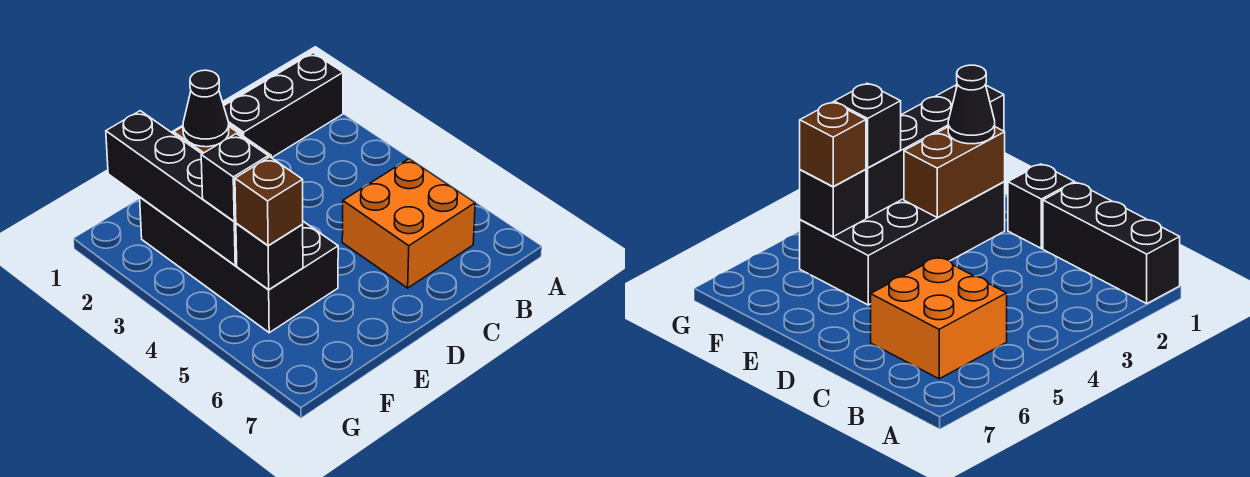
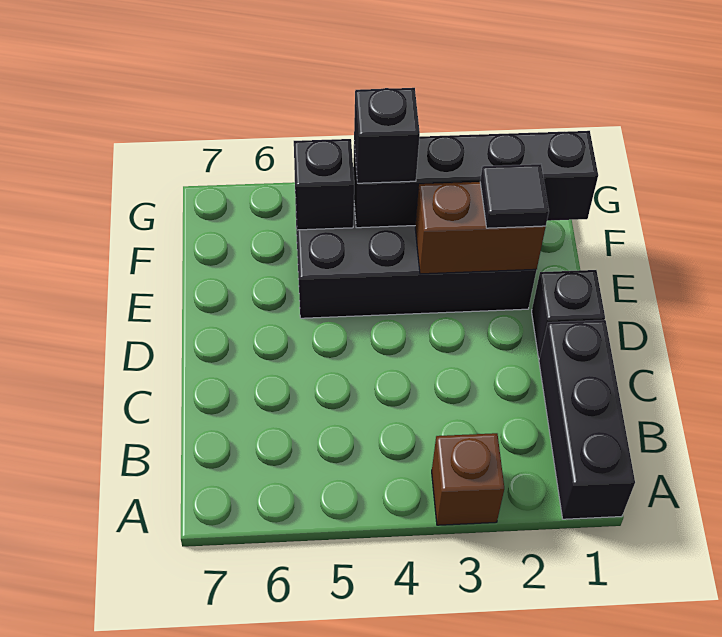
orange brick B5:C6 level 1 -> none
black cone E2 level 3 -> black tile E2 level 3
brown brick F5 level 3 -> brown brick A3 level 1

